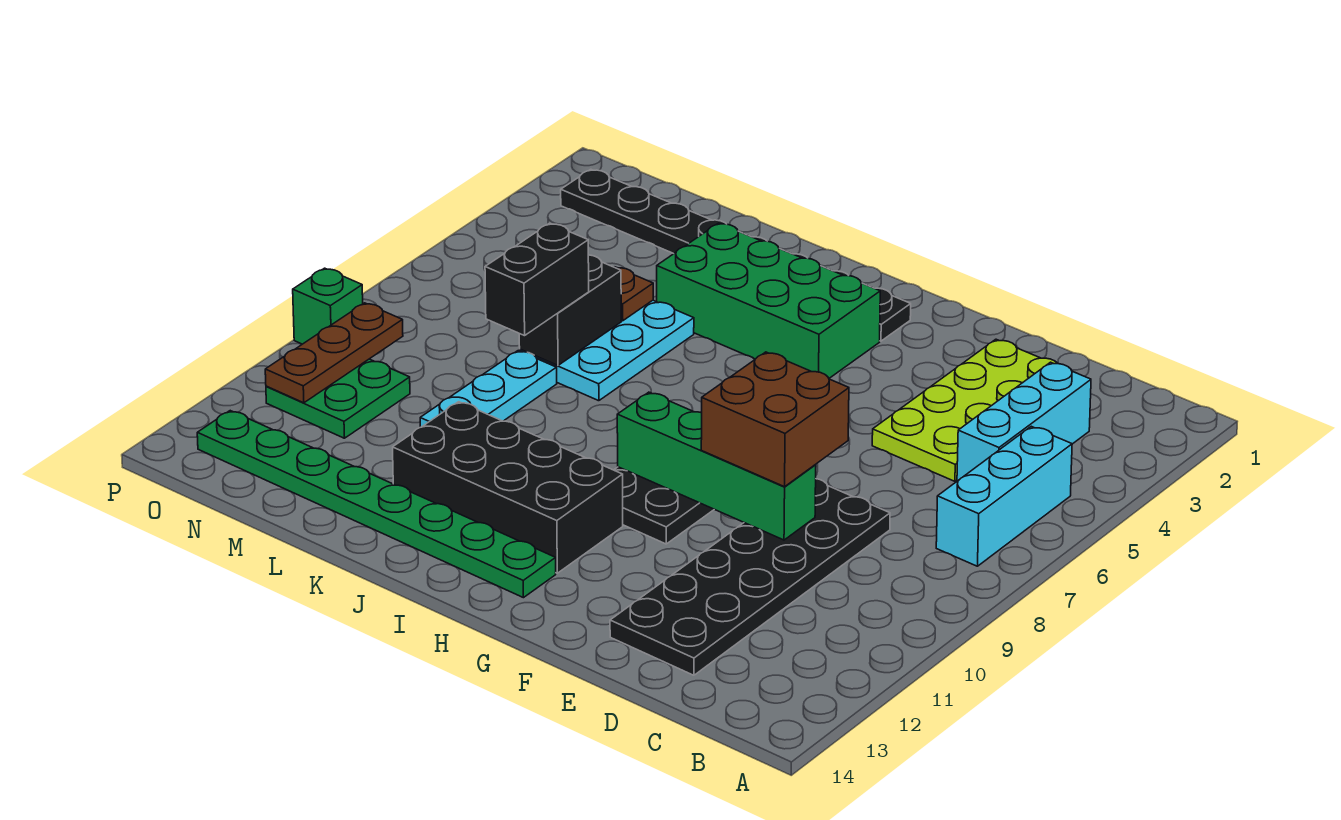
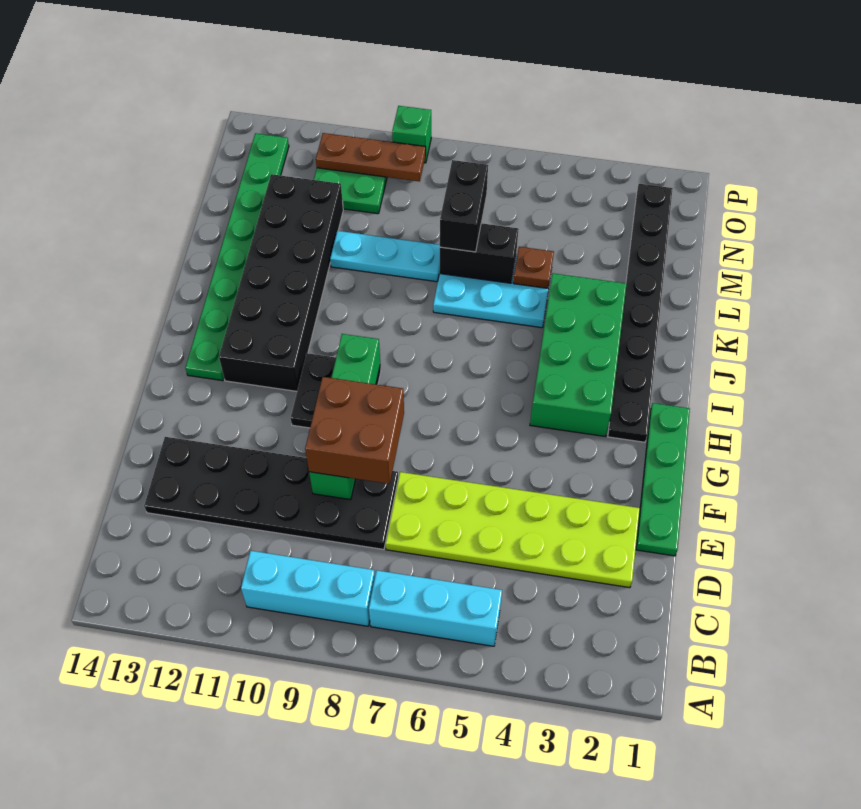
cyan brick C3:C5 level 1 -> cyan brick B8:B10 level 1
lime plate D2:E5 level 1 -> lime plate D2:E7 level 1
none -> green plate E1:H1 level 1
black brick H11:K12 level 1 -> black brick H11:M12 level 1
black brick L7:L8 level 3 -> black brick L7:M7 level 3

